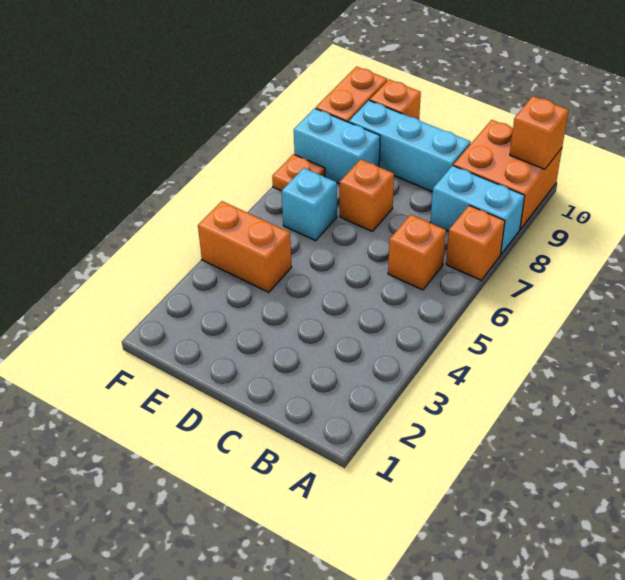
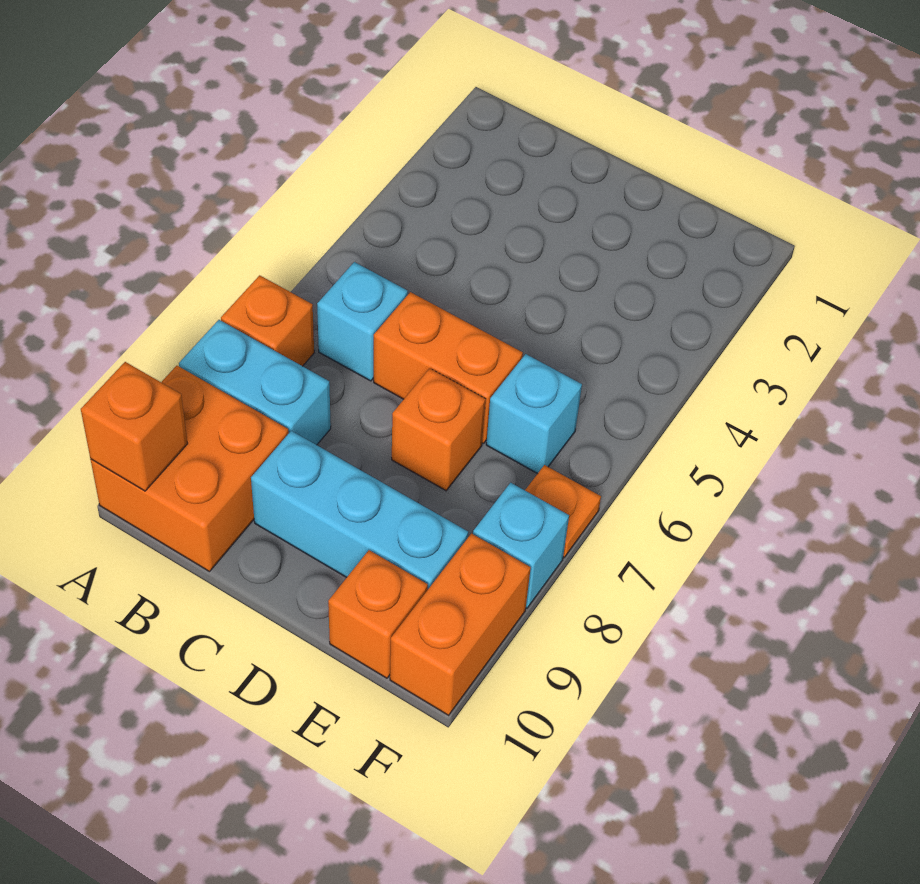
orange brick B6 level 1 -> cyan brick B6 level 1
orange brick E4:F4 level 1 -> orange brick C6:D6 level 1
cyan brick E8:F8 level 1 -> cyan brick F8 level 1

